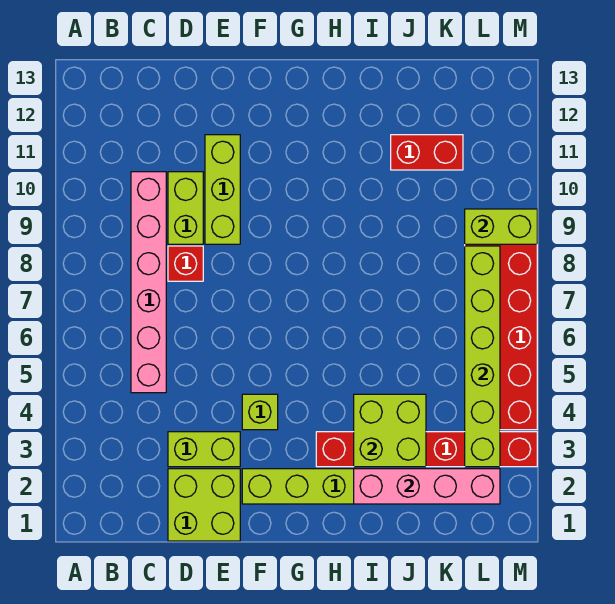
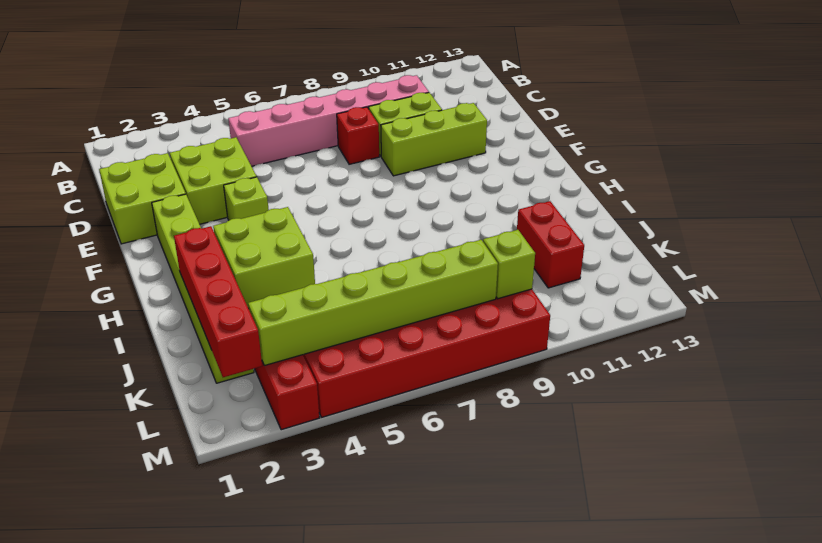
lime brick D3:E3 level 1 -> lime brick D3:E4 level 1
pink brick I2:L2 level 2 -> red brick I2:L2 level 2
lime brick L9:M9 level 2 -> lime brick L9 level 2

